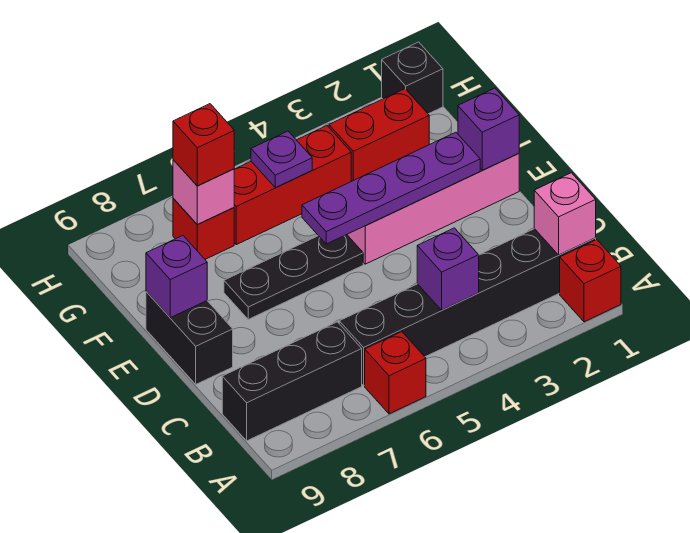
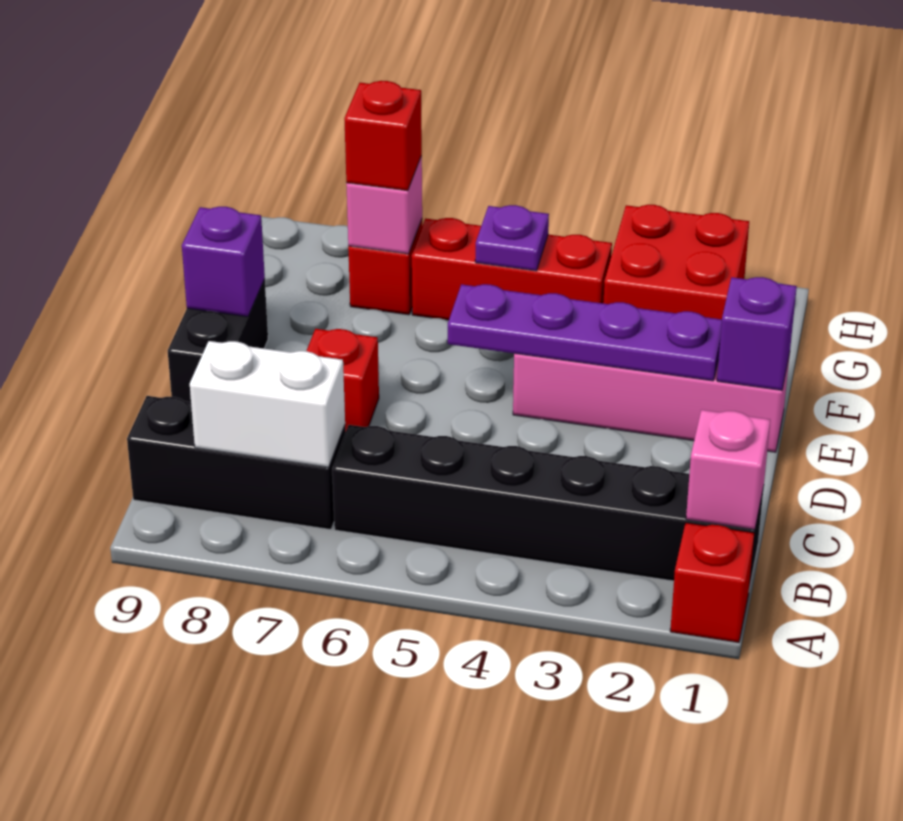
red brick A6 level 1 -> red brick D7 level 1
purple brick B4 level 2 -> none
none -> white brick B7:B8 level 2
black plate E5:E7 level 1 -> none
red brick G2:G3 level 1 -> red brick G2:H3 level 1
black brick H1 level 1 -> none

